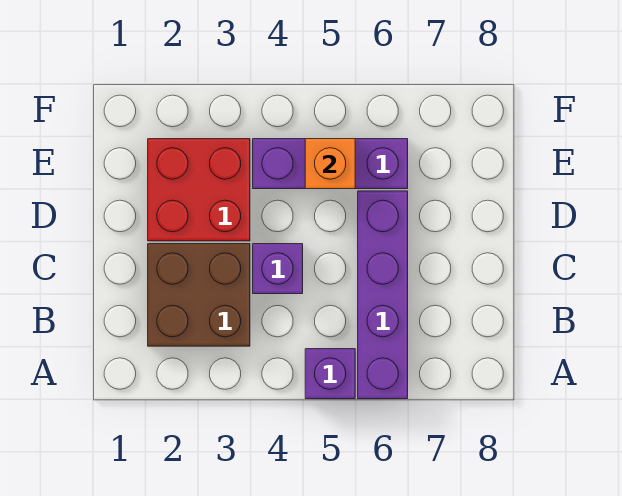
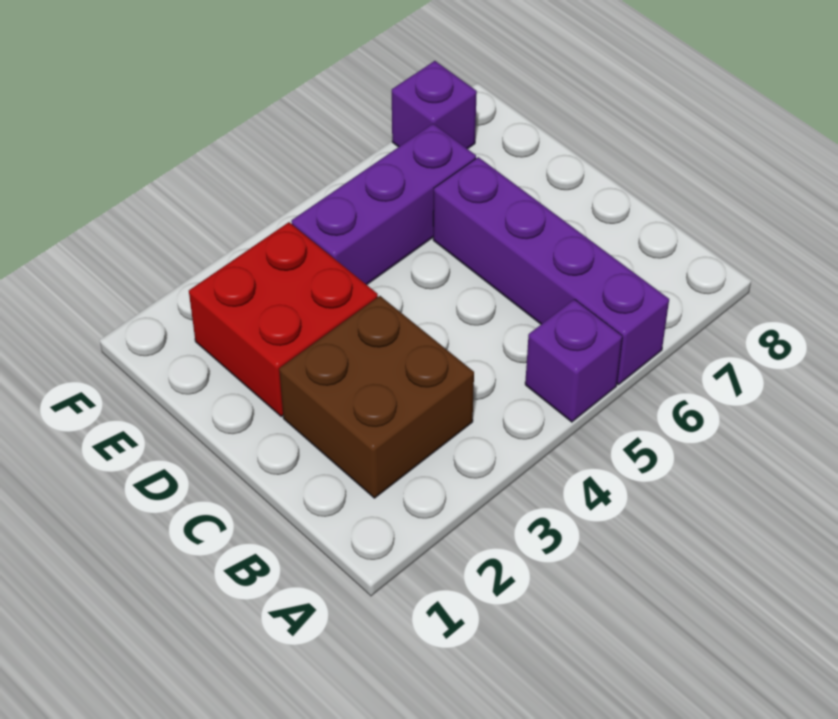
purple brick C4 level 1 -> purple brick F7 level 1
orange brick E5 level 2 -> none

